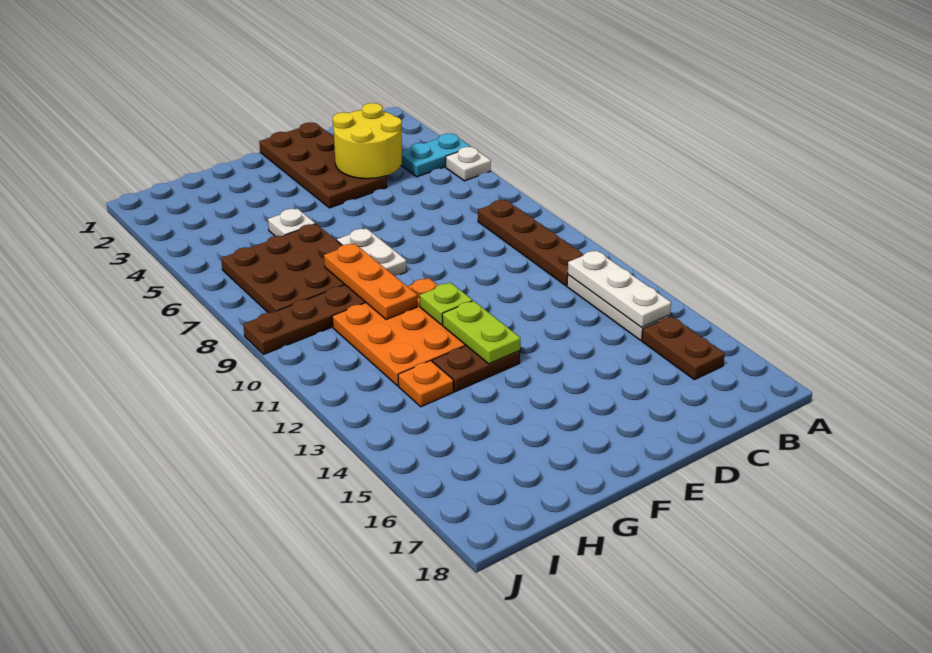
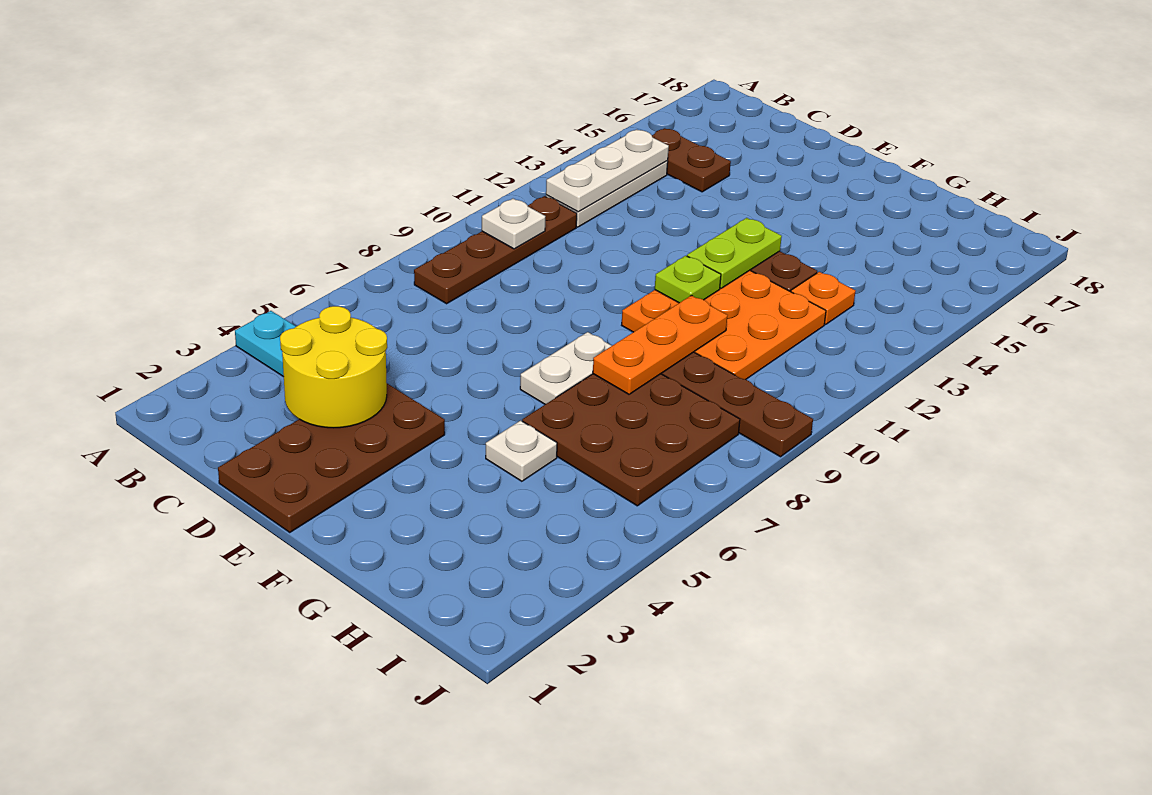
white plate A5 level 1 -> white plate B10 level 2
brown plate B15:B16 level 1 -> brown plate B15:C15 level 1

